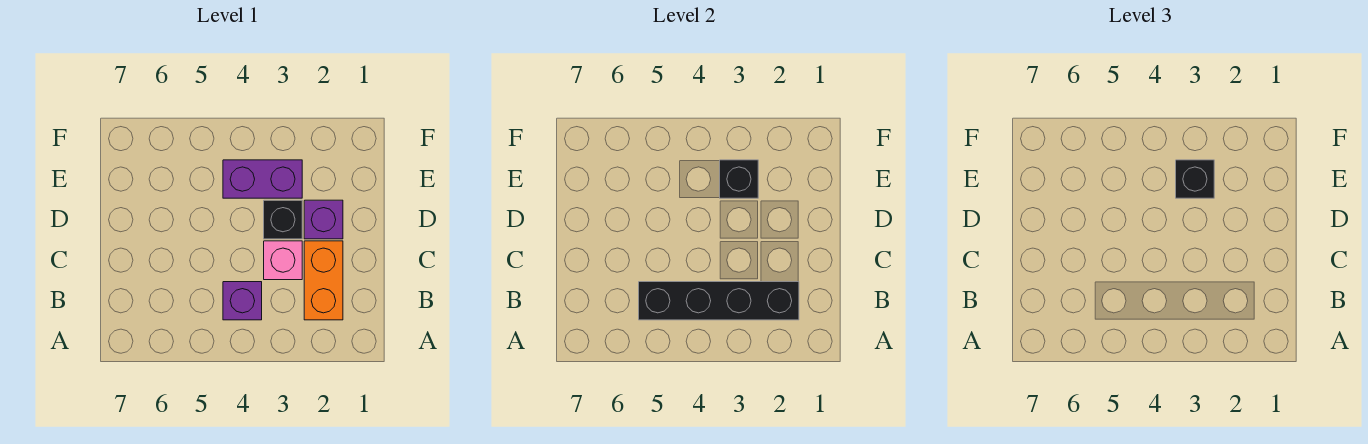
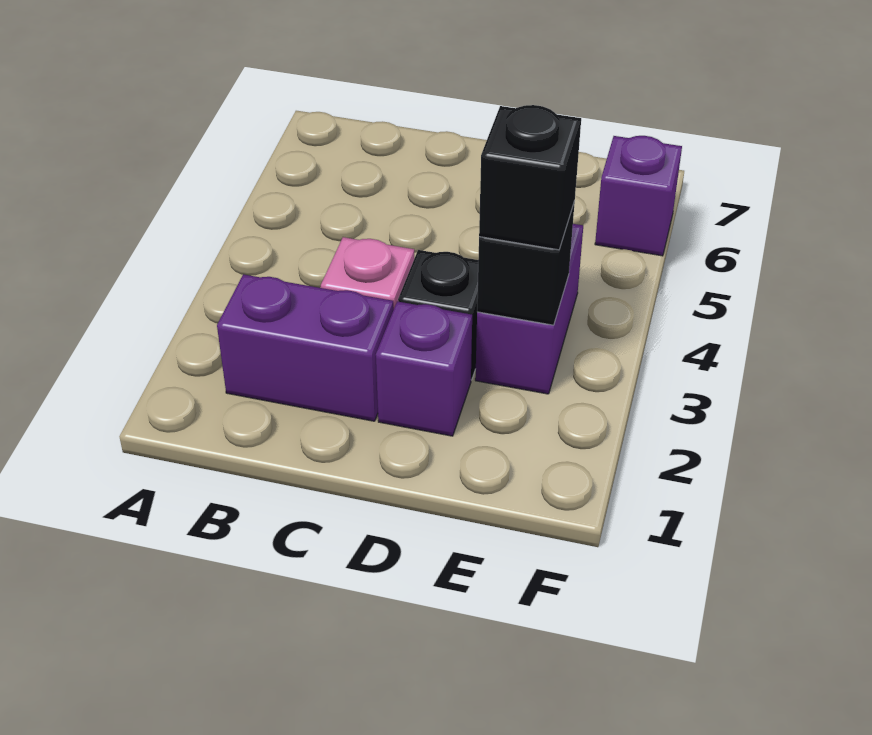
orange brick B2:C2 level 1 -> purple brick B2:C2 level 1
black brick B2:B5 level 2 -> none
purple brick B4 level 1 -> purple brick F6 level 1

